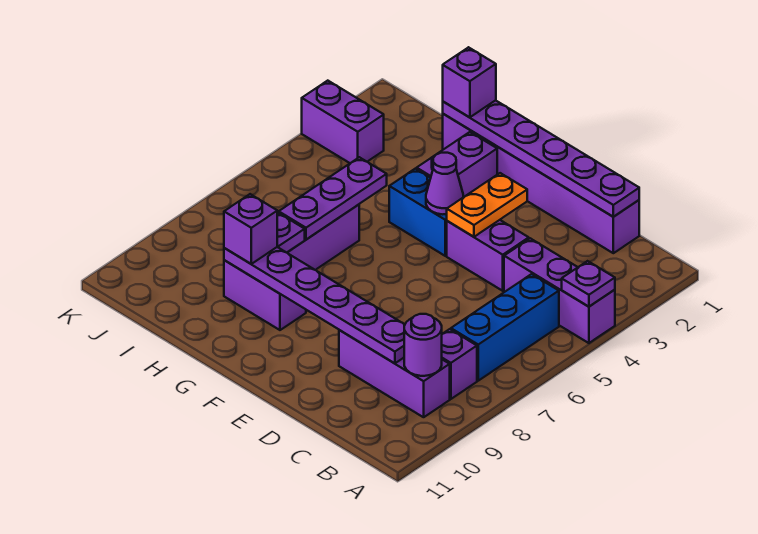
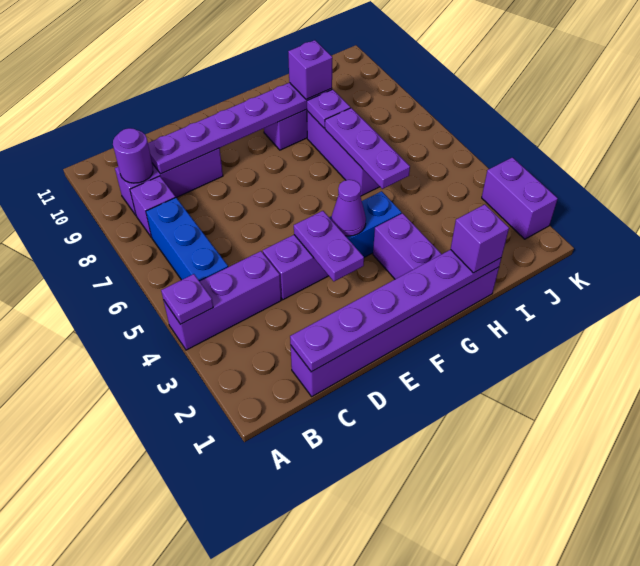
orange plate E3:E4 level 2 -> purple plate E3:E4 level 2
purple brick J3:K3 level 1 -> purple brick K2:K3 level 1

